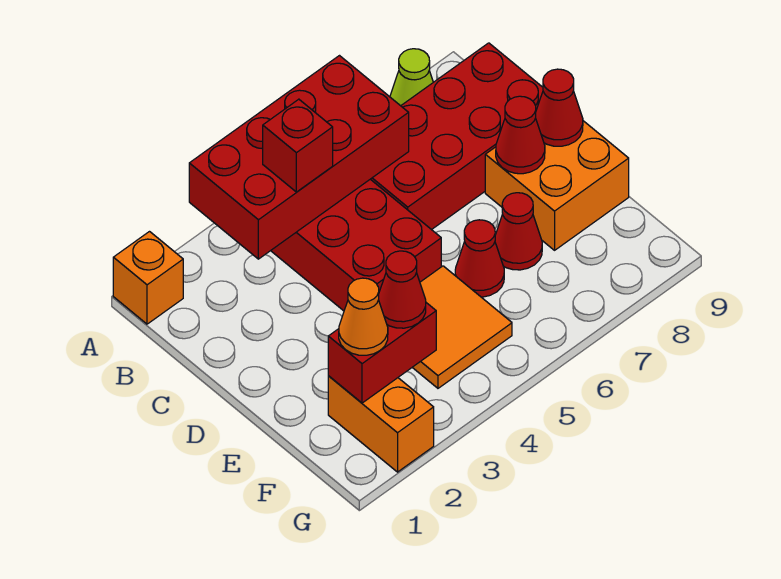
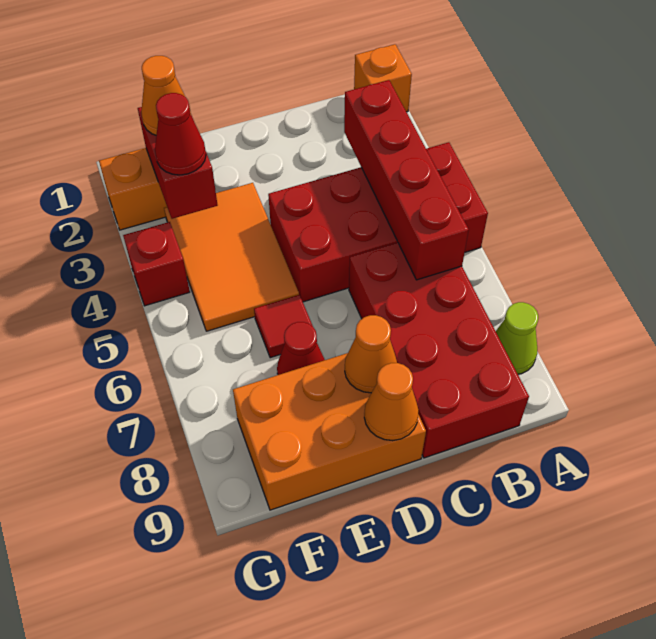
red brick A3:B6 level 2 -> red brick B3:B6 level 2
red brick B4 level 3 -> red brick G4 level 1
orange brick D8:E9 level 1 -> orange brick D8:F9 level 1
red cone D8 level 2 -> orange cone D8 level 2
red cone D9 level 2 -> orange cone D9 level 2
orange tile E4:F5 level 1 -> orange tile E3:F5 level 1
red cone E6 level 1 -> red tile E6 level 1

